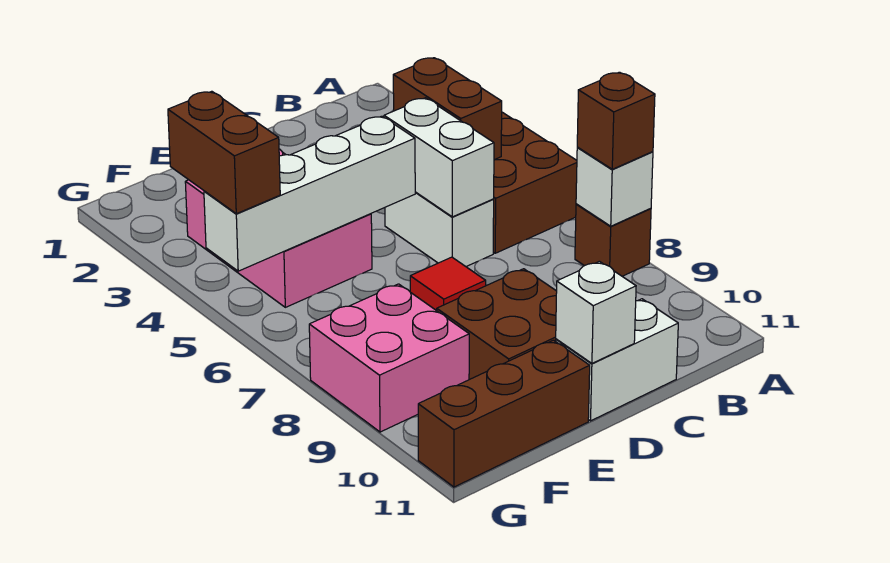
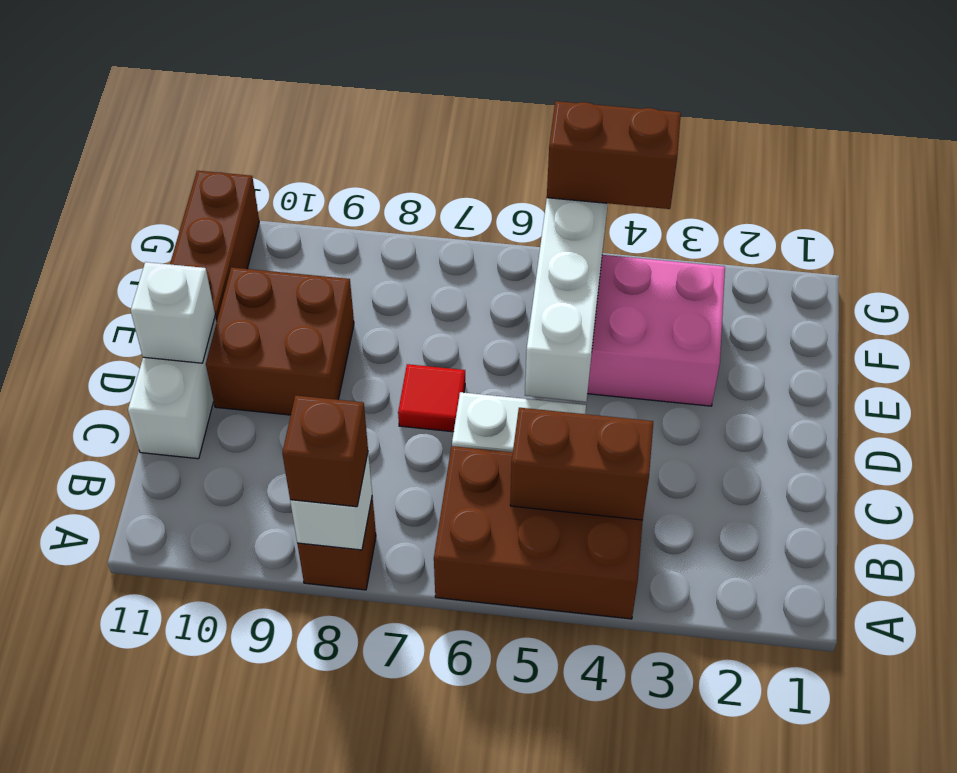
white brick C5:C6 level 2 -> none
pink brick F8:G9 level 1 -> none

